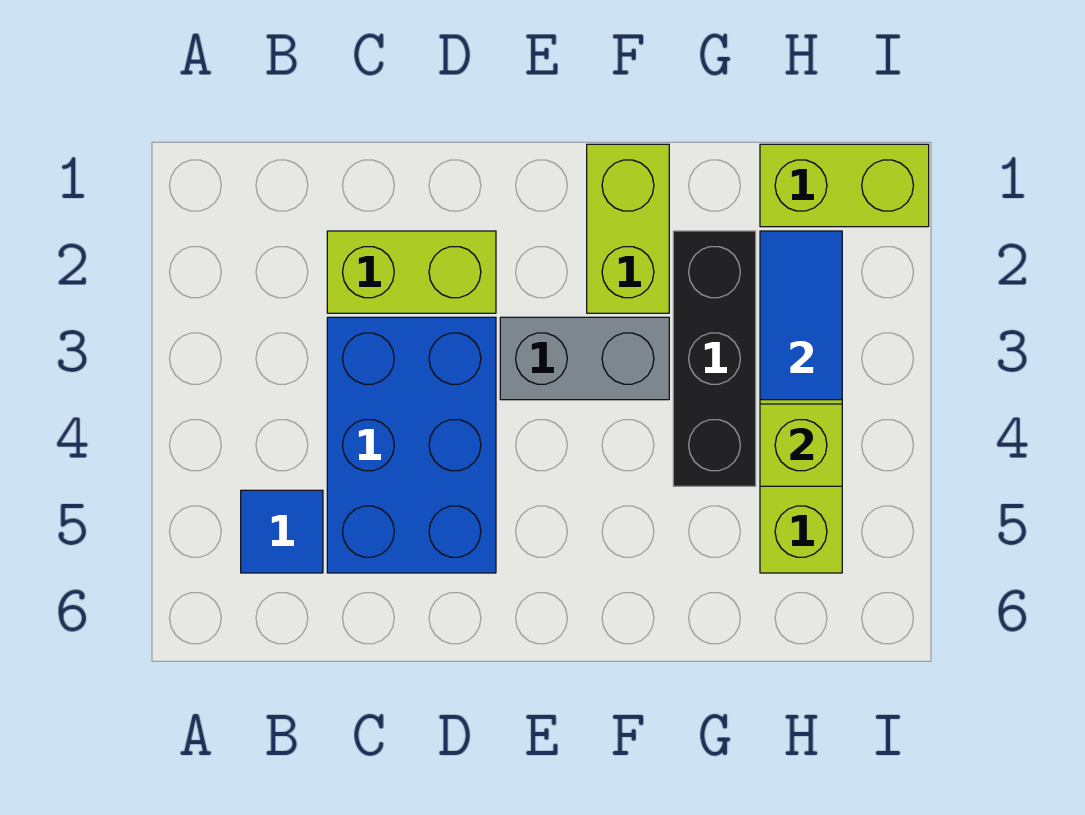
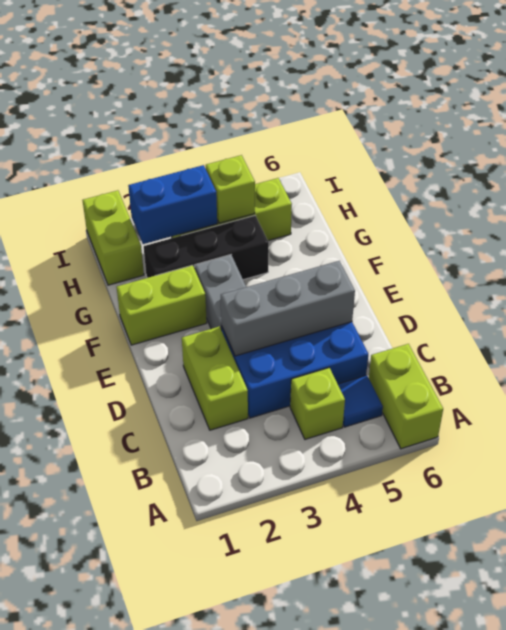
none -> lime brick A6:B6 level 1
none -> lime brick B4 level 1
none -> grey brick D3:D5 level 2
blue tile H2:H3 level 2 -> blue brick H2:H3 level 2

